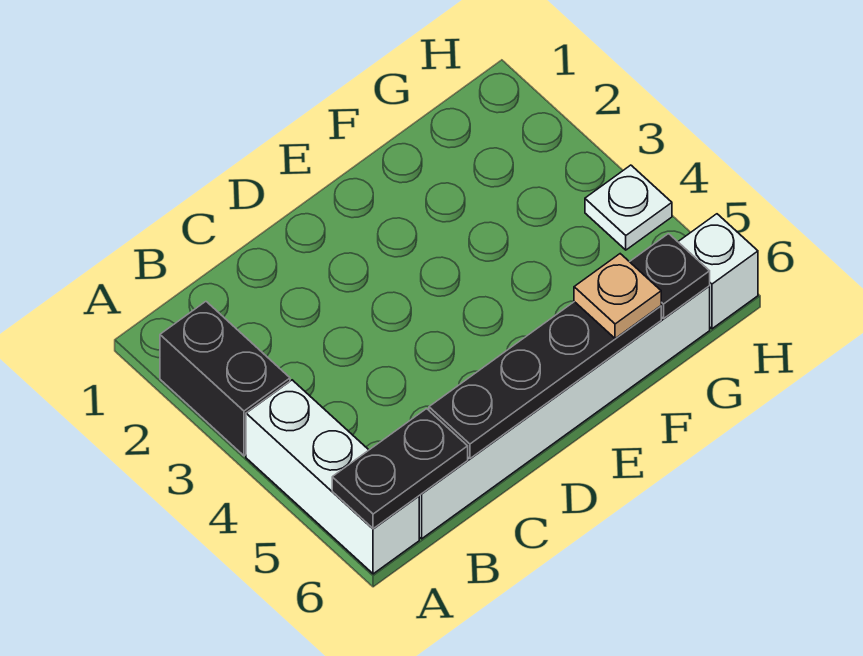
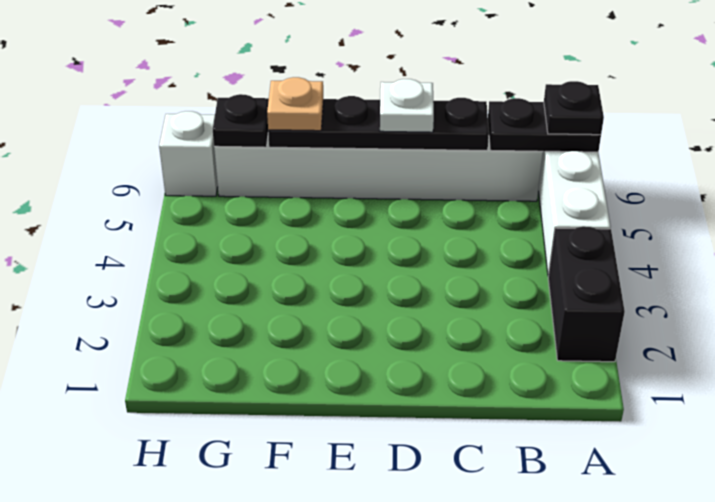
none -> black plate A6 level 3
white plate H4 level 1 -> white plate D6 level 3

